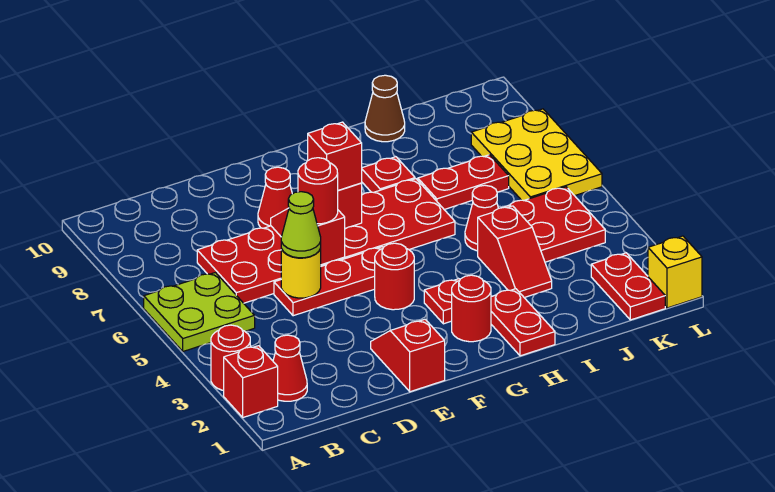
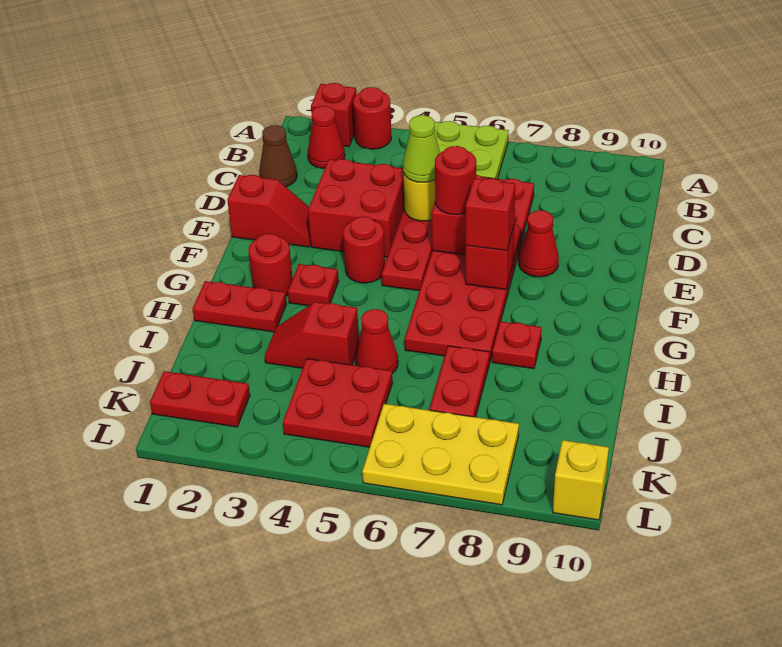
none -> red brick D3:E4 level 1
brown cone I10 level 1 -> brown cone C1 level 1
yellow brick L1 level 1 -> yellow brick L10 level 1

